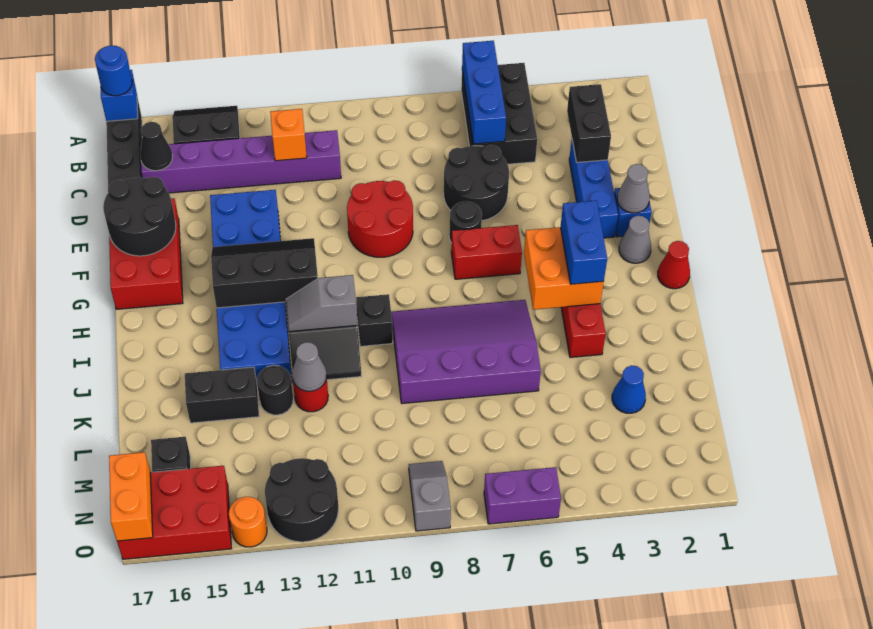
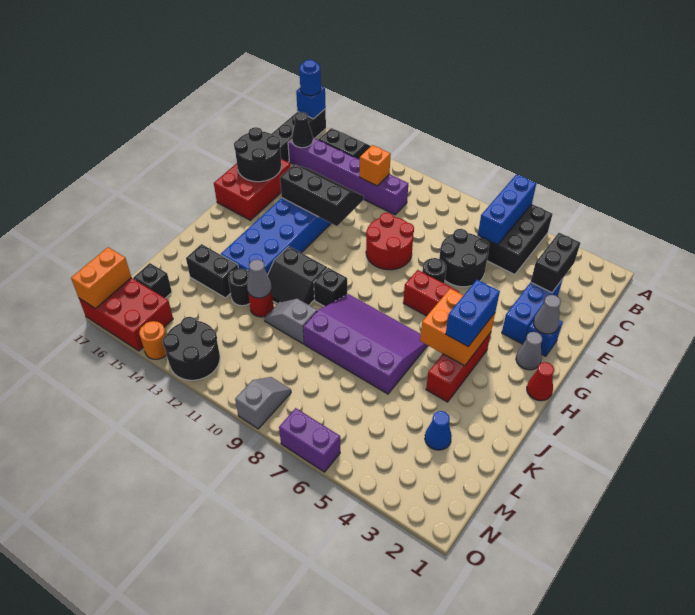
black slope G12:H14 level 2 top H -> black slope E12:F14 level 2 top F
grey slope I11:I12 level 2 top 11 -> grey slope K10:K11 level 1 top 10

